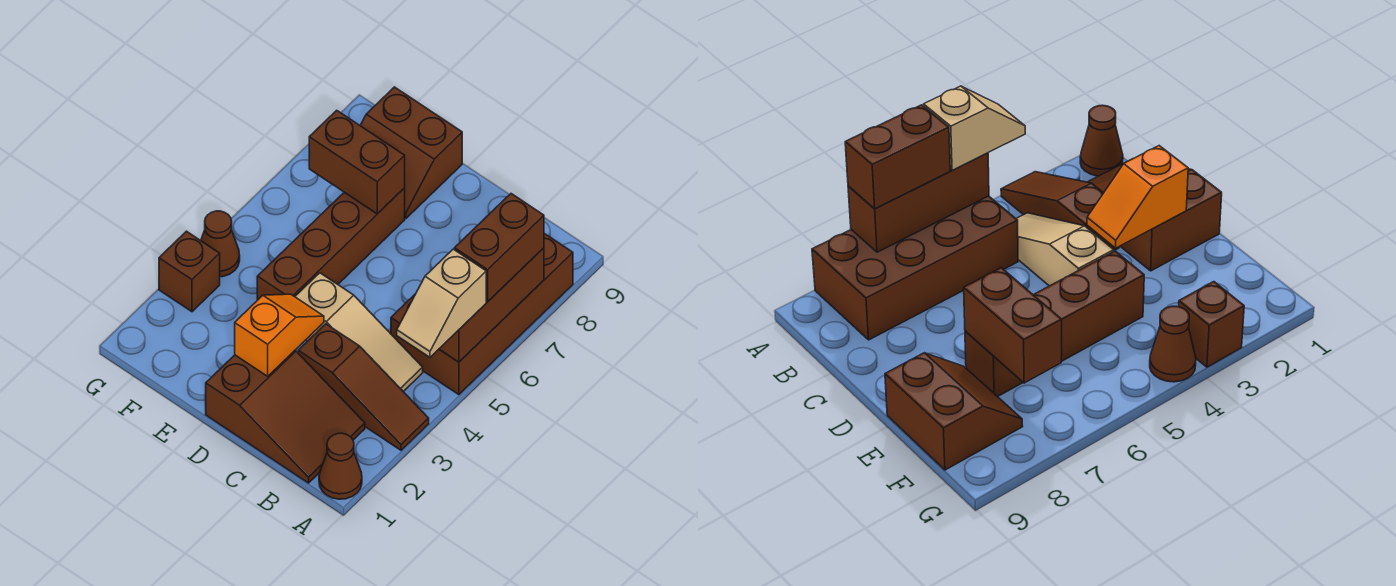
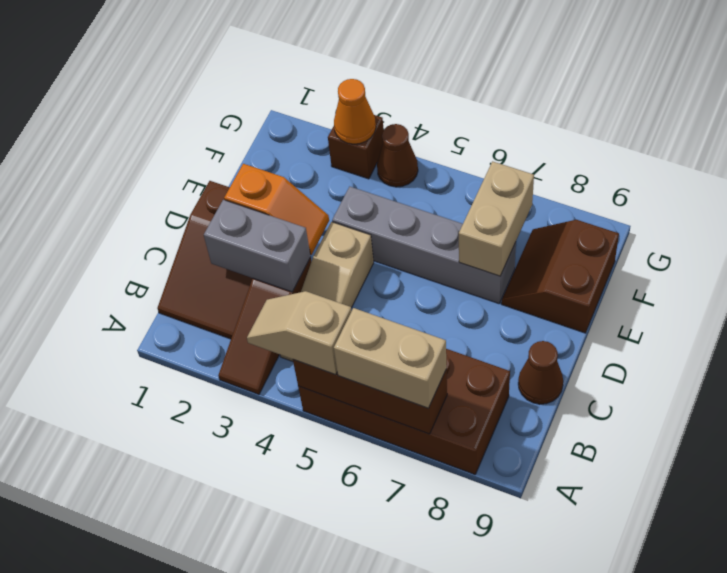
brown cone A1 level 1 -> brown cone C9 level 1
brown brick A6:A7 level 3 -> tan brick A6:A7 level 3
none -> grey brick C2:C3 level 2
brown brick E4:E7 level 1 -> grey brick E4:E7 level 1
brown brick E7:F7 level 2 -> tan brick E7:F7 level 2
none -> orange cone G3 level 2

